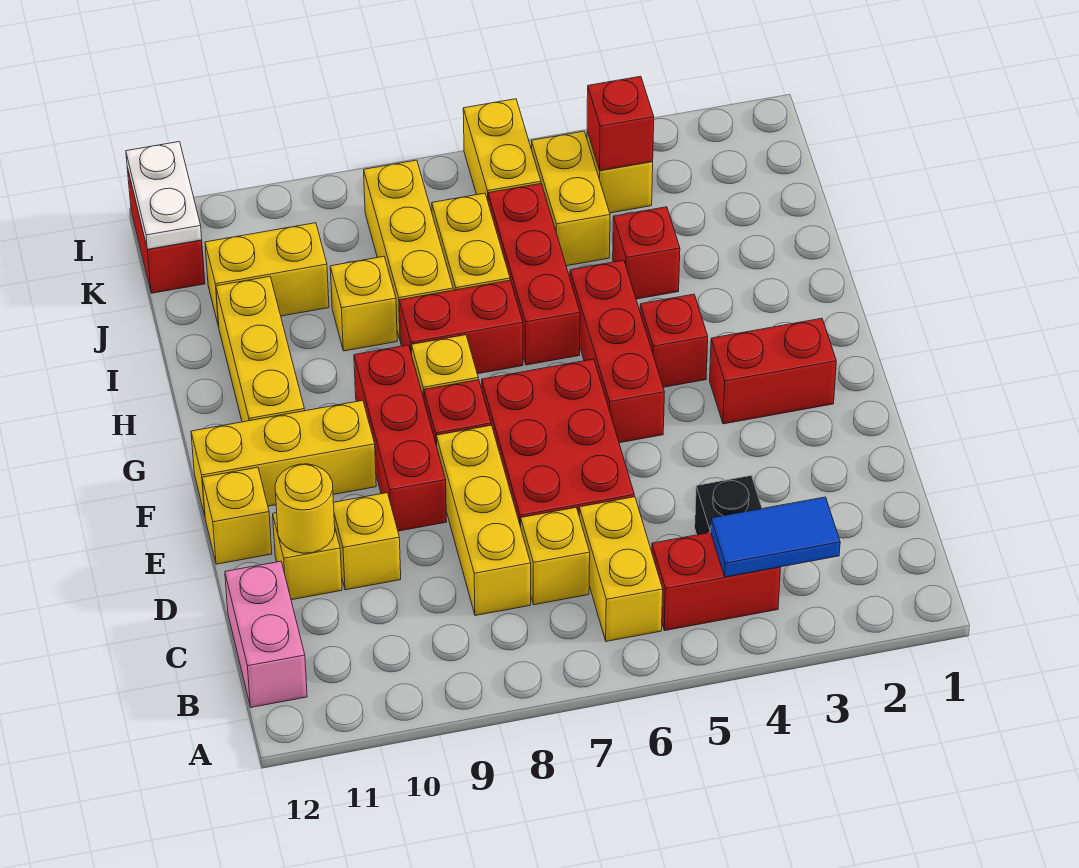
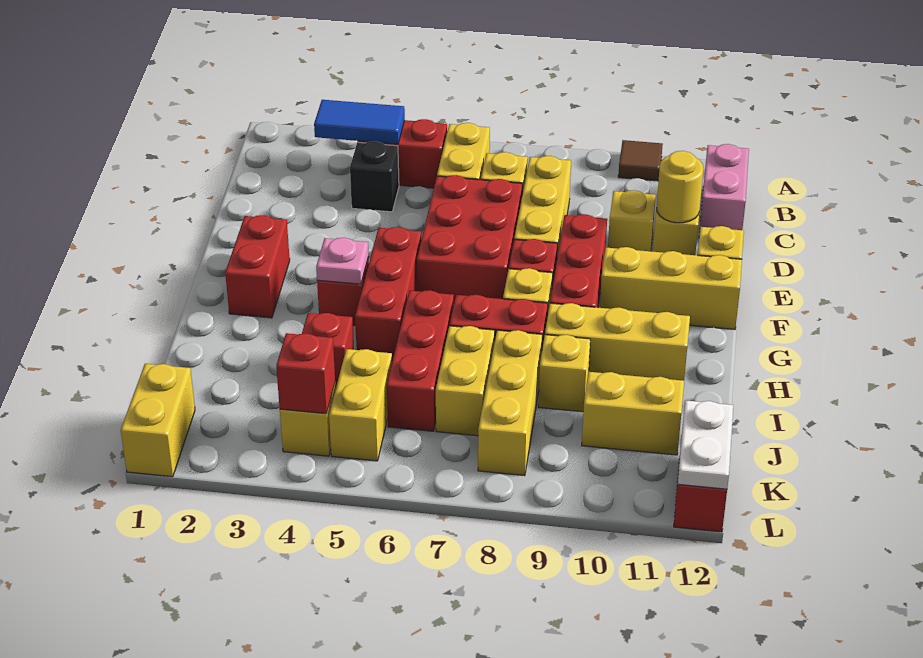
none -> brown tile A10 level 1
red brick F2:F3 level 1 -> red brick F2:G2 level 1
none -> pink plate G4 level 2
yellow brick G11:I11 level 1 -> yellow brick H9:H11 level 1
yellow brick K6:L6 level 1 -> yellow brick K1:L1 level 1

